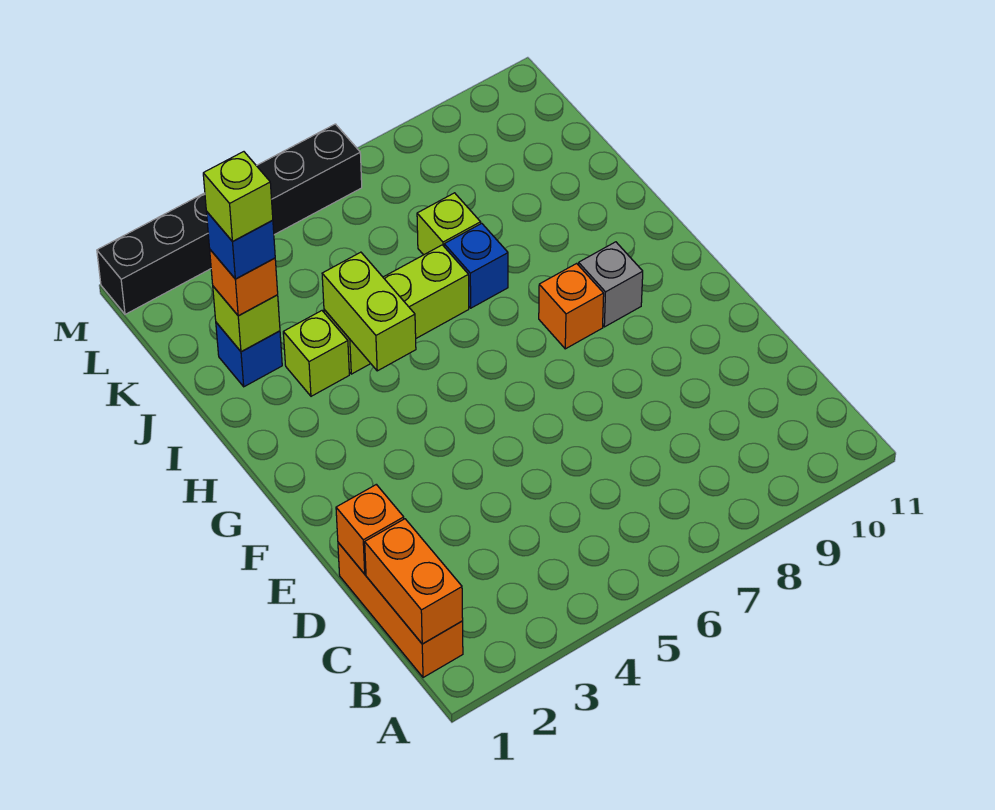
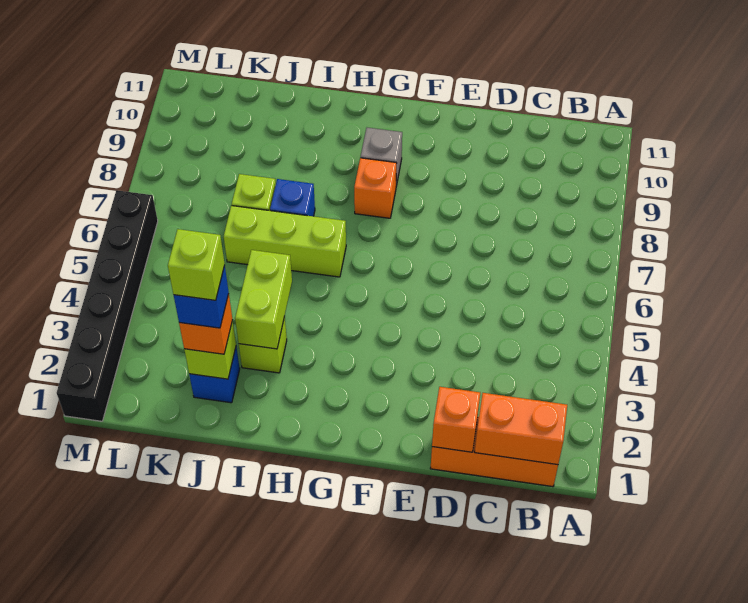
lime brick H4:I4 level 2 -> lime brick I3:I4 level 2
lime brick I4:I6 level 1 -> lime brick H6:J6 level 1

